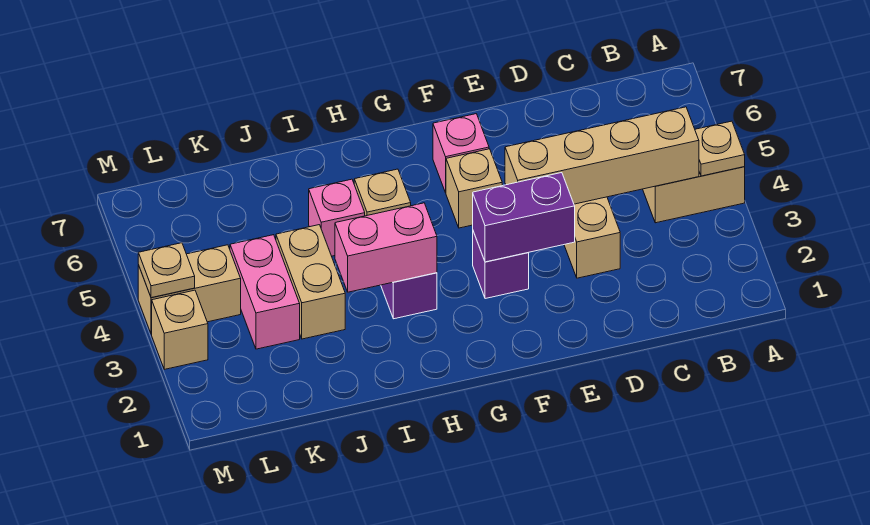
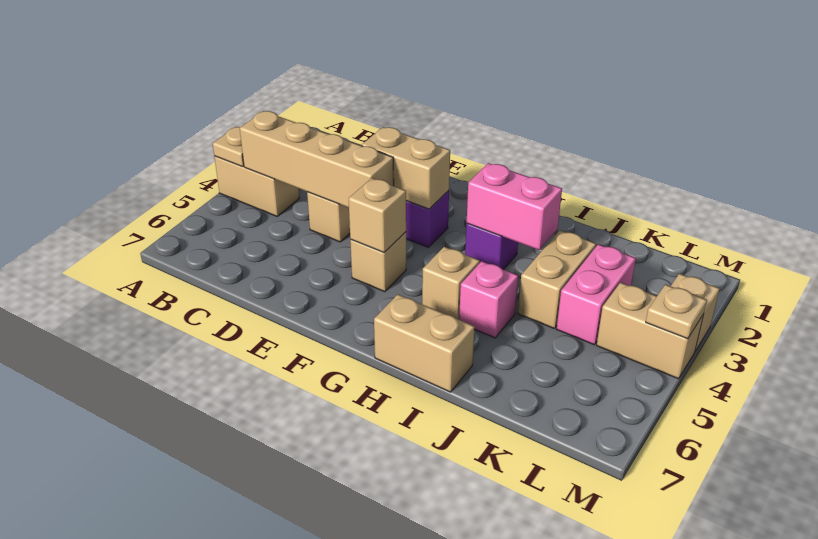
purple brick E3:F3 level 2 -> tan brick E3:F3 level 2
none -> tan brick F5 level 2
pink brick F6 level 1 -> none
none -> tan brick H7:I7 level 1

